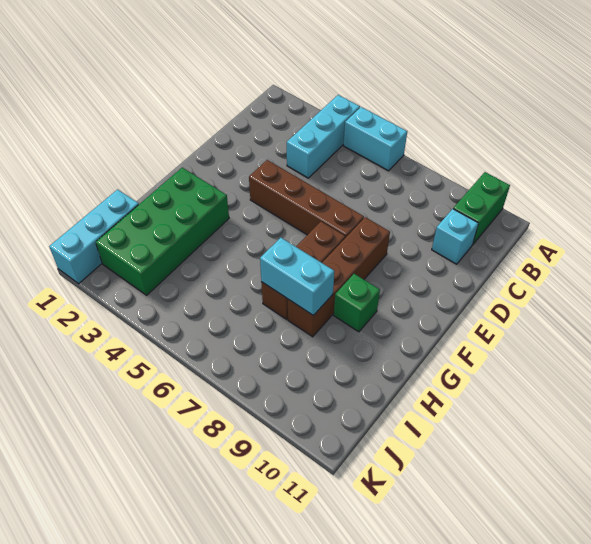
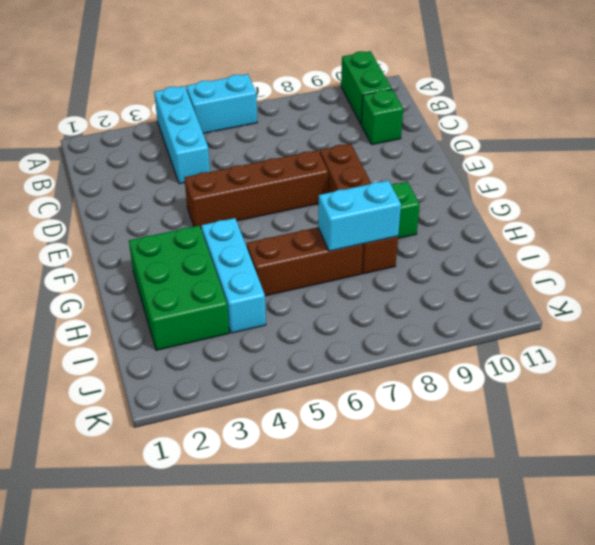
cyan brick C10 level 1 -> green brick C10 level 1
brown brick F7:H7 level 1 -> brown brick H5:H7 level 1
green brick G2:J3 level 1 -> green brick G2:I3 level 1
cyan brick I1:K1 level 1 -> cyan brick G4:I4 level 1

